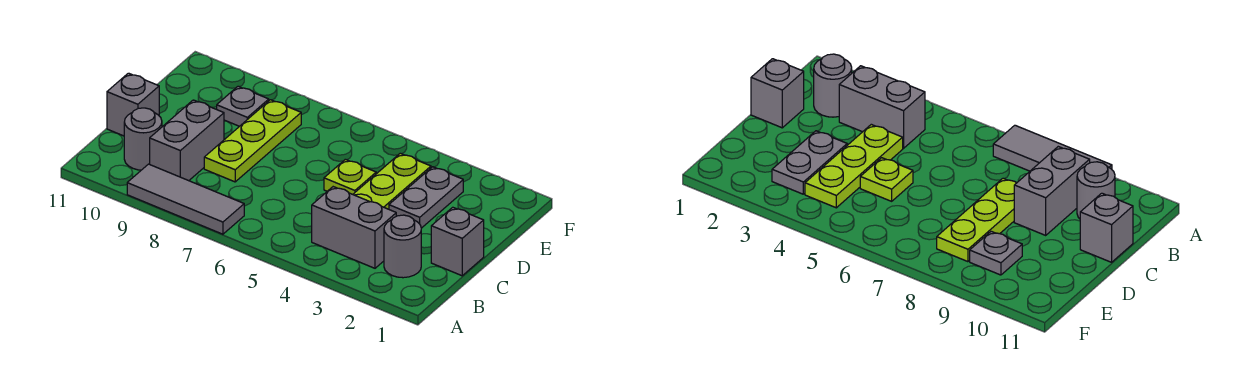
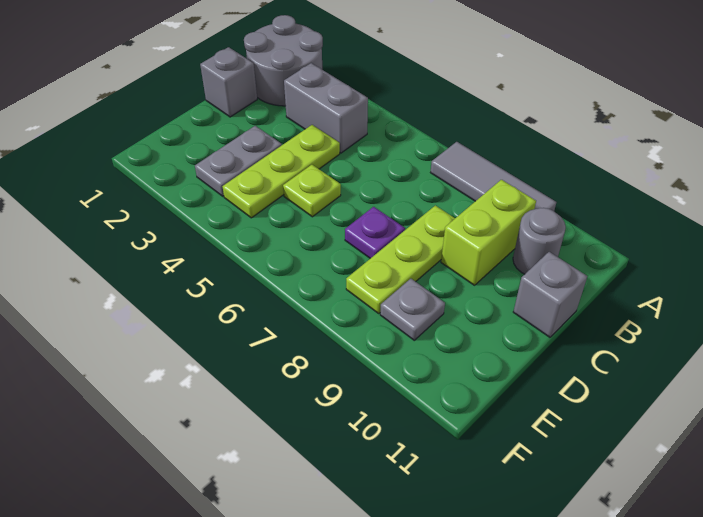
grey round brick B2 level 1 -> grey round brick A1:B2 level 1
grey brick B9:C9 level 1 -> lime brick B9:C9 level 1
none -> purple plate D7 level 1

